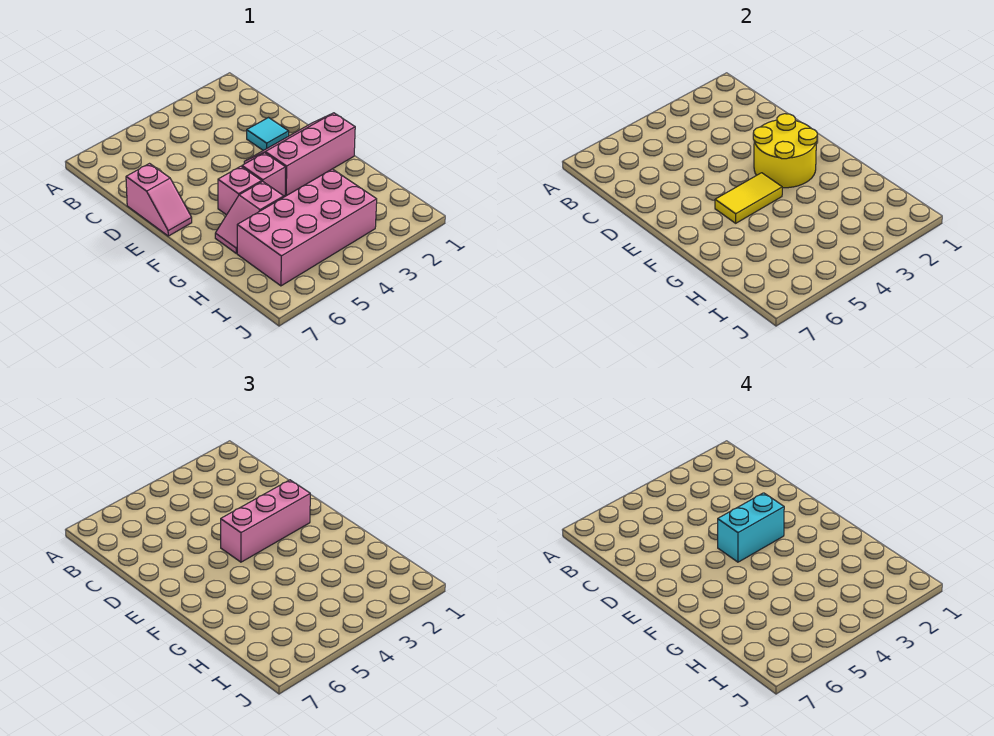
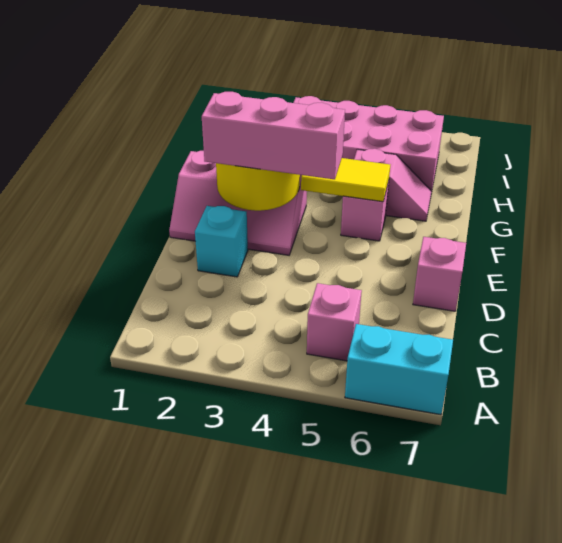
cyan tile D2 level 1 -> cyan brick D2 level 1
cyan brick E3:E4 level 4 -> cyan brick A6:A7 level 1
pink brick F4 level 1 -> pink brick B5 level 1

